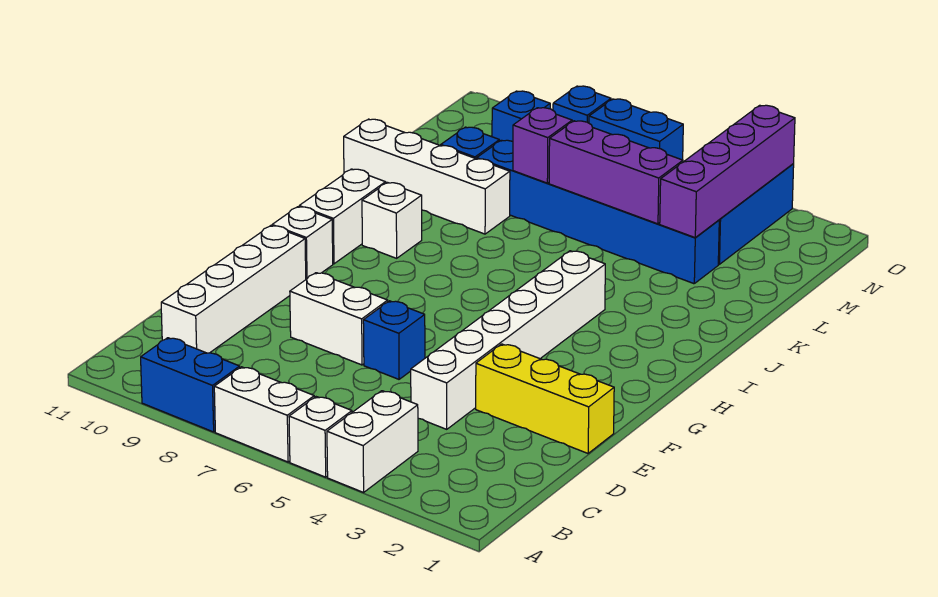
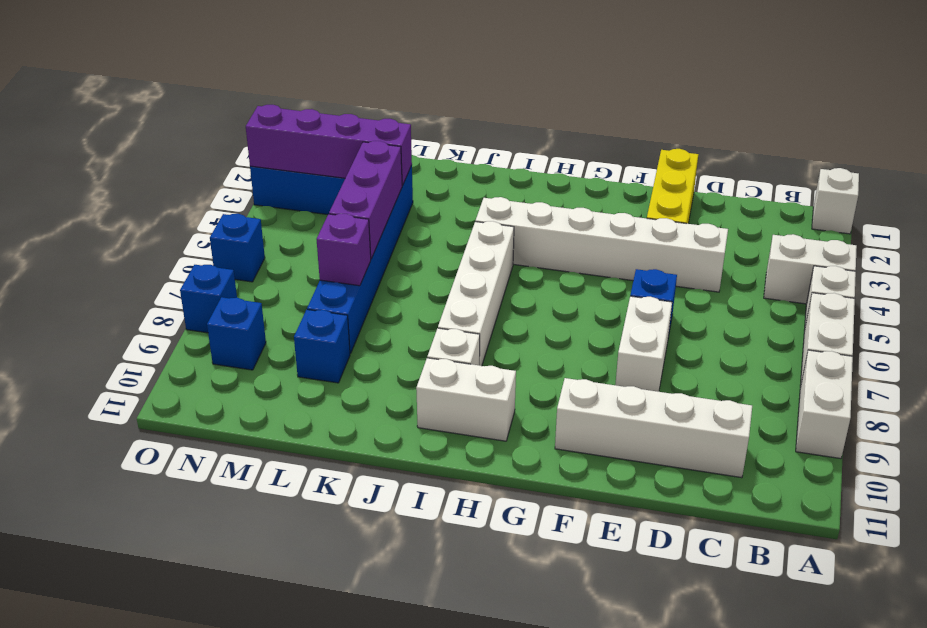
blue brick A8:A9 level 1 -> white brick A8:A9 level 1
white brick G10 level 1 -> white brick A1 level 1
white brick K8:K11 level 1 -> white brick I5:I8 level 1
blue brick O6:O7 level 1 -> blue brick O6 level 1

